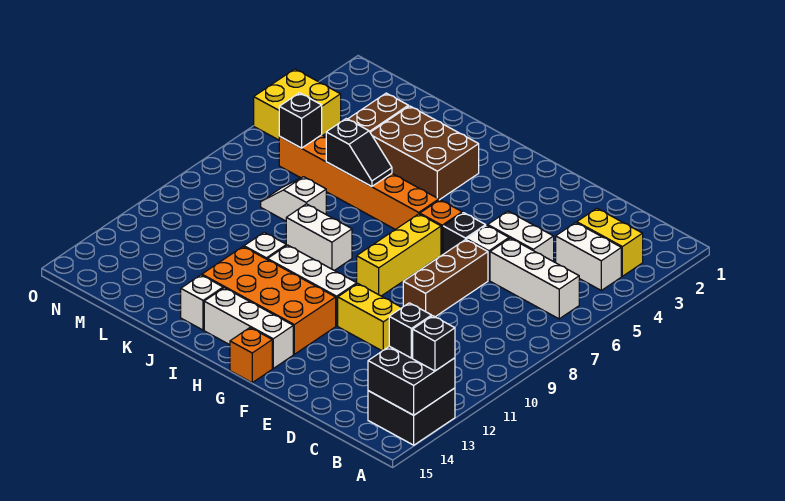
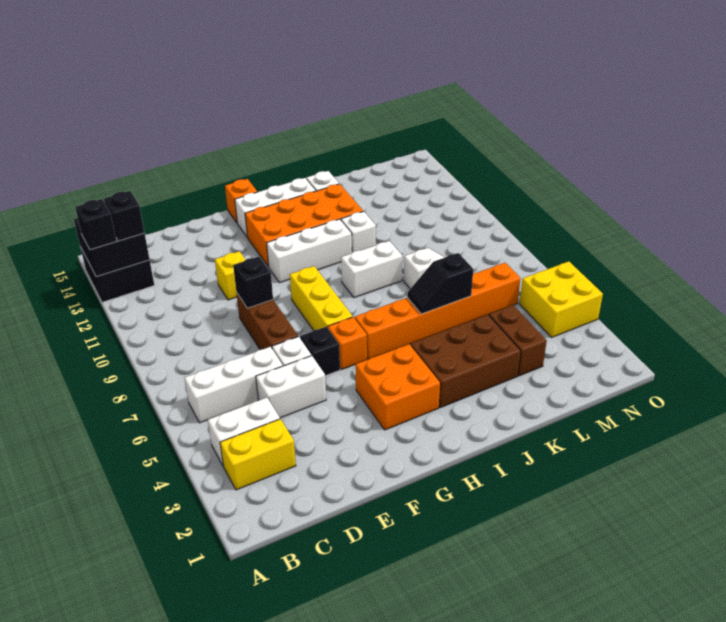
yellow brick E11:F11 level 1 -> yellow brick E11 level 1
none -> orange brick G3:H4 level 1
black brick M6 level 2 -> black brick E9 level 2

